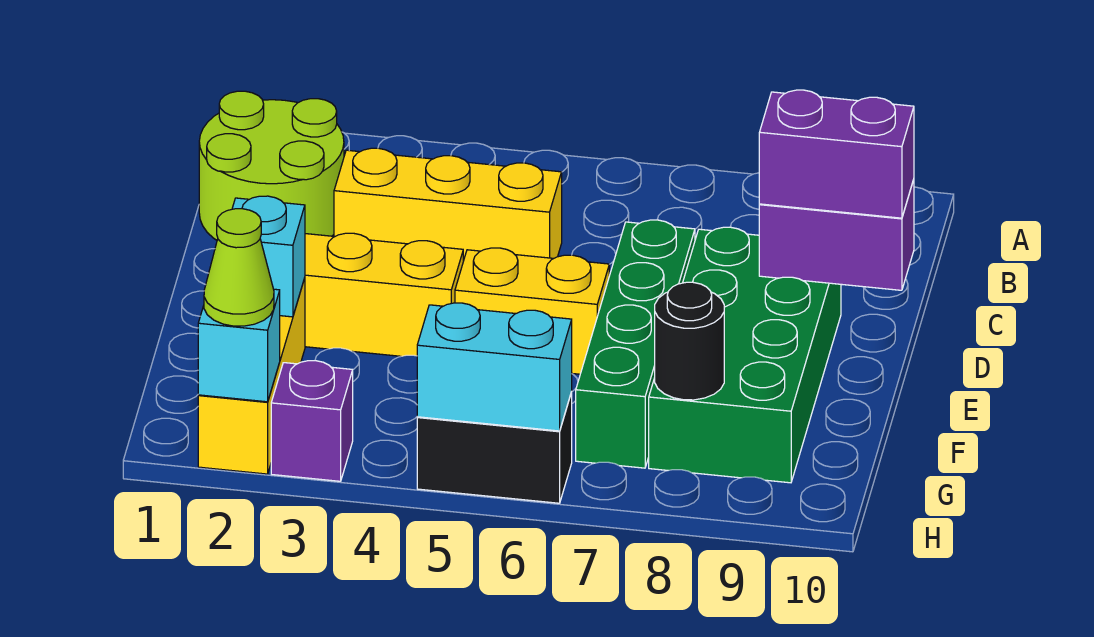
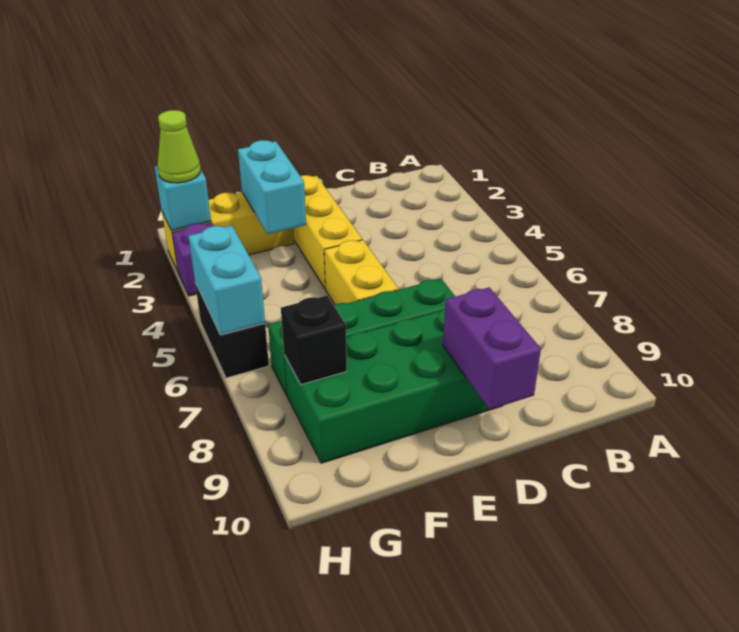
lime round brick B1:C2 level 1 -> none
yellow brick C3:C5 level 1 -> none
purple brick D9:D10 level 3 -> none
cyan brick F2 level 2 -> cyan brick F2:F3 level 2
black round brick G8 level 2 -> black brick G8 level 2

